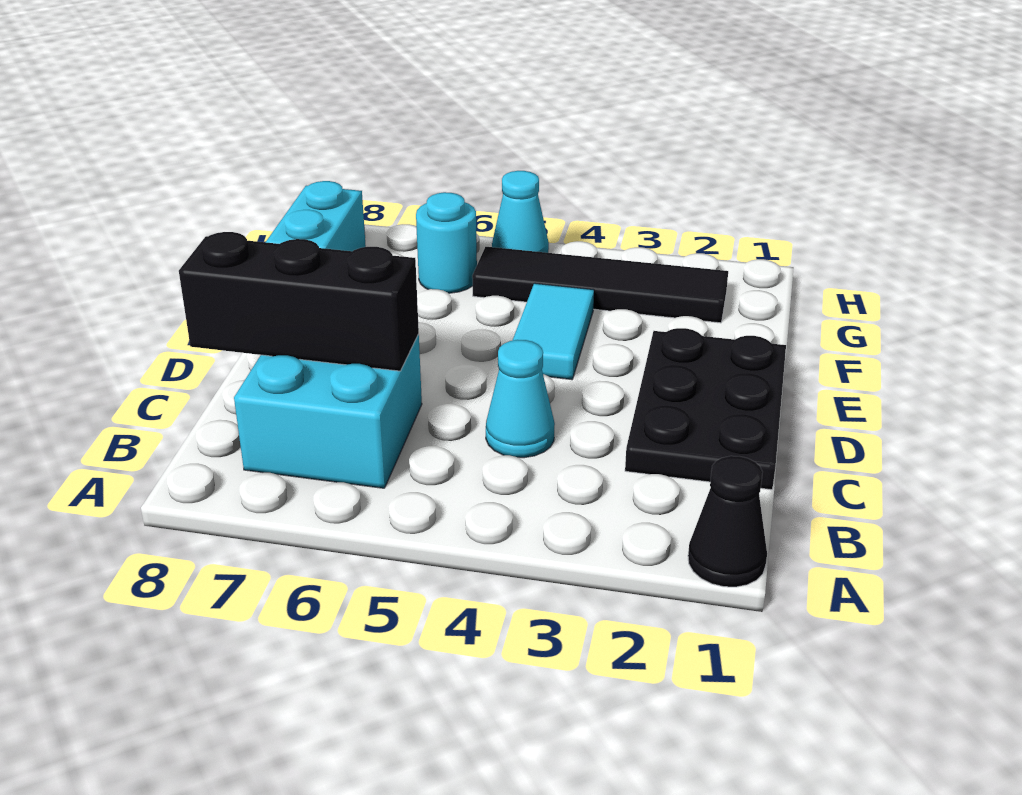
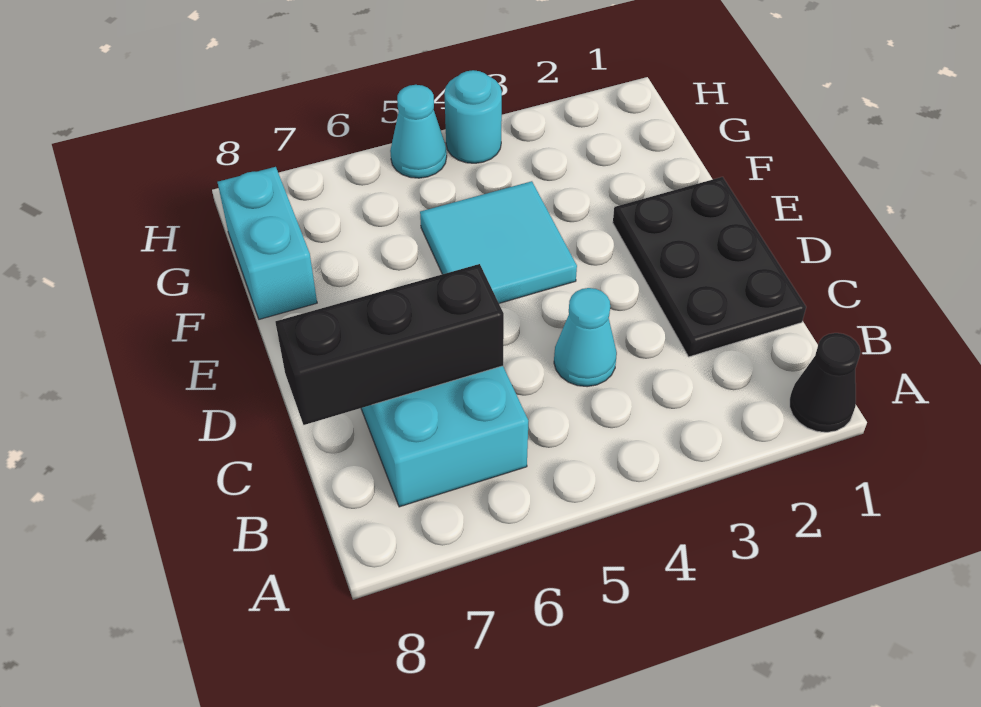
cyan tile E4:F4 level 1 -> cyan tile E4:F5 level 1
black tile G2:G5 level 1 -> none
cyan round brick G6 level 1 -> cyan round brick H4 level 1

